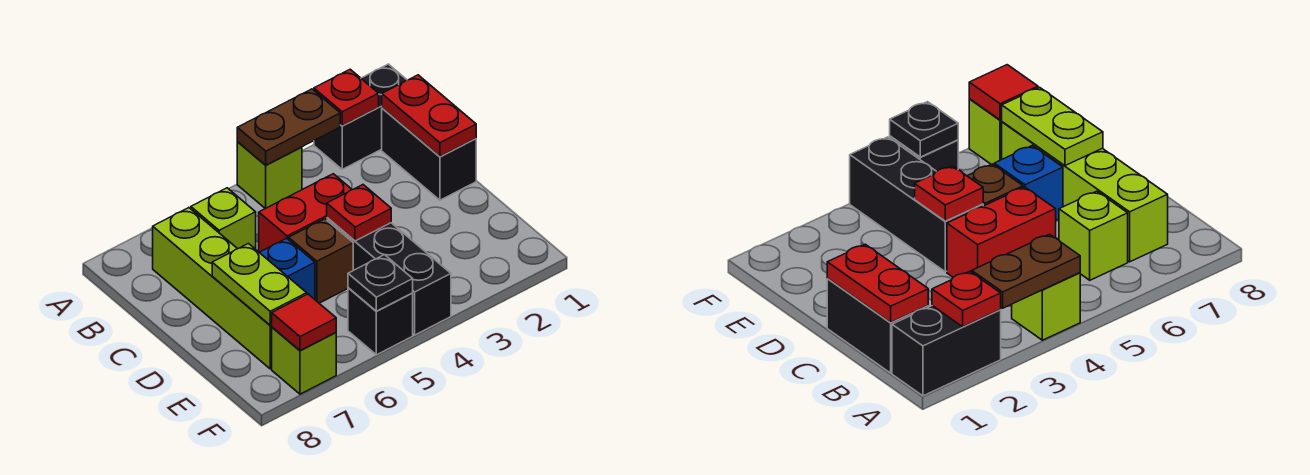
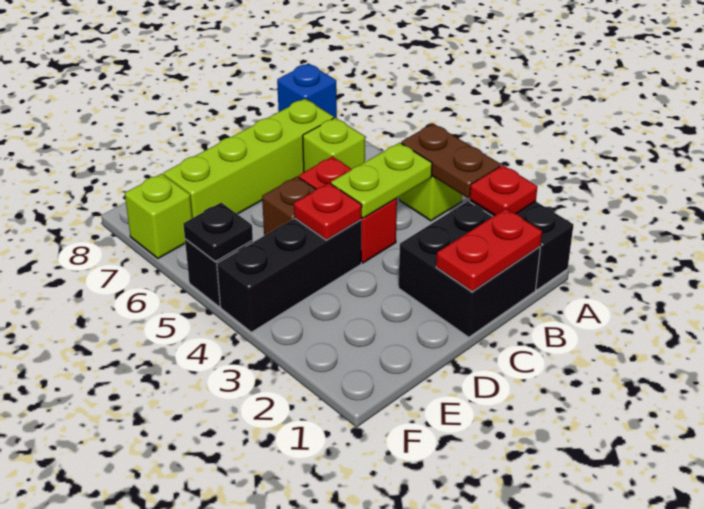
black brick B1:C1 level 1 -> black brick B1:C2 level 1
blue brick D6 level 1 -> blue brick A8 level 1
lime plate D7:E7 level 2 -> lime plate B4:C4 level 2
red tile F7 level 2 -> none

